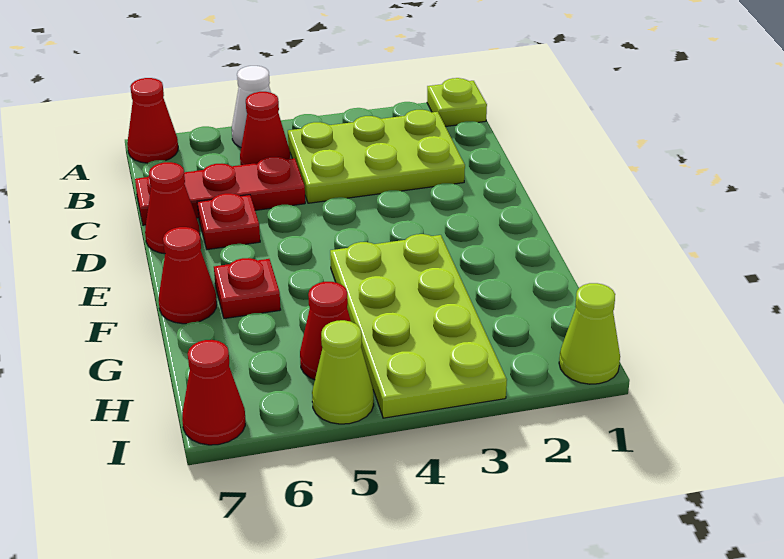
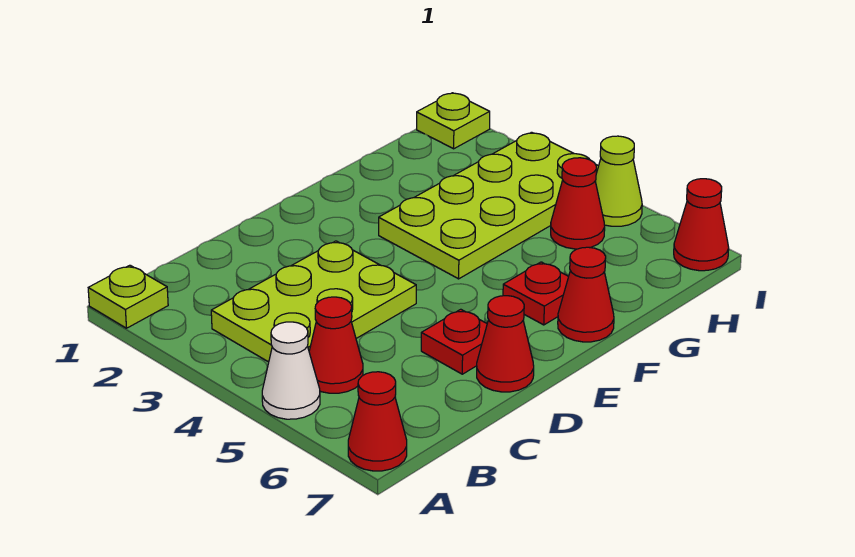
lime plate B2:C4 level 1 -> lime plate B3:D4 level 1
red plate C5:C7 level 1 -> none
lime cone I1 level 1 -> lime plate I1 level 1

